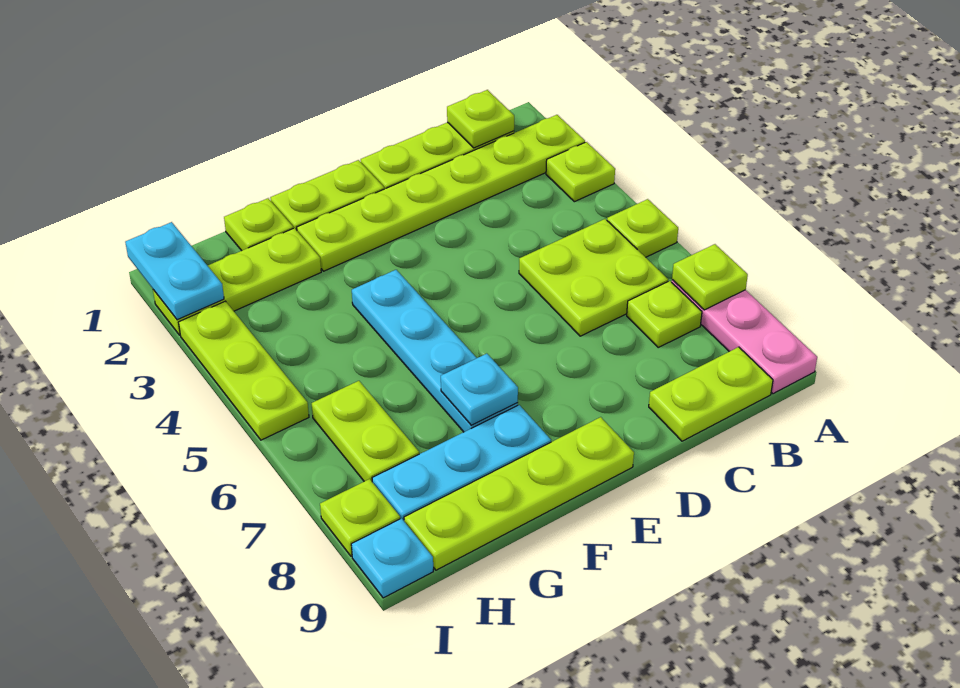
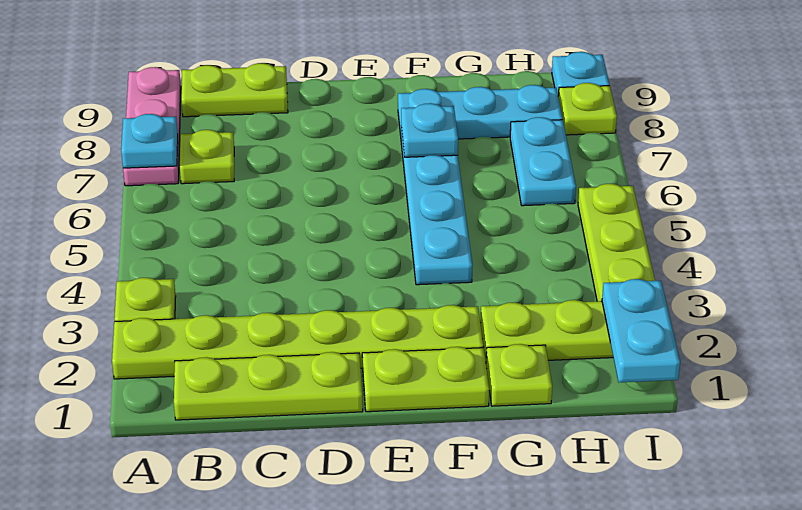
lime plate A5 level 1 -> none
lime plate A7 level 2 -> cyan plate A7 level 2
lime plate B1 level 2 -> none
lime plate B5:C6 level 1 -> none
lime plate E9:H9 level 1 -> none
lime plate H6:H7 level 1 -> cyan plate H6:H7 level 1

